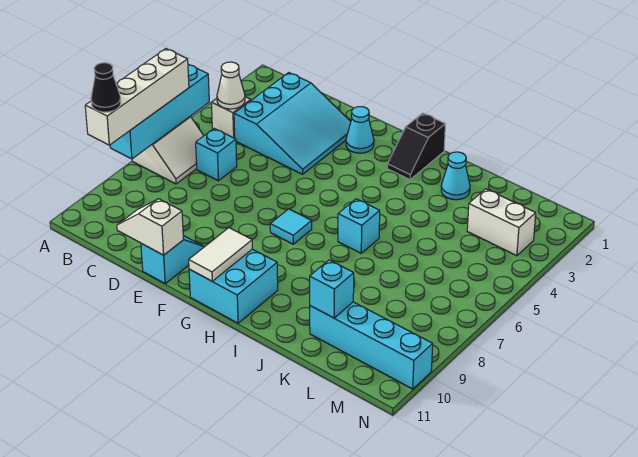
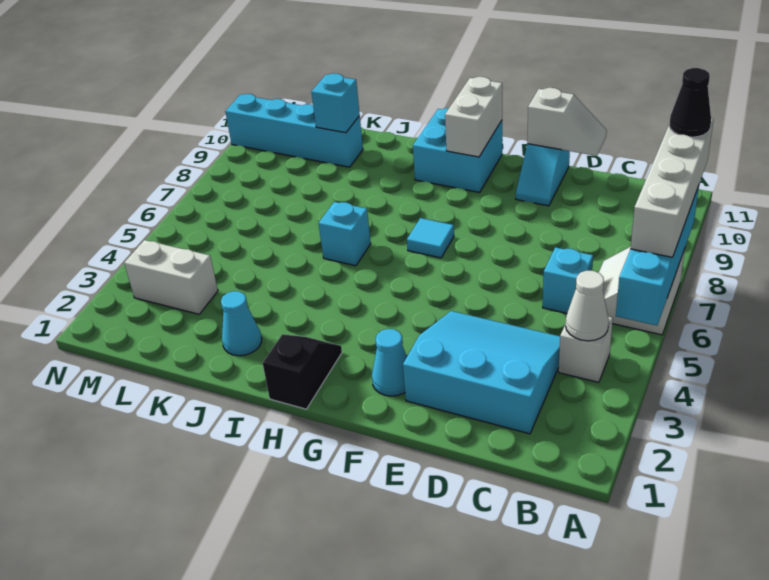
cyan slope C2:E4 level 1 top C -> cyan slope C2:E4 level 1 top 2
white tile G10:G11 level 2 -> white brick G10:G11 level 2

